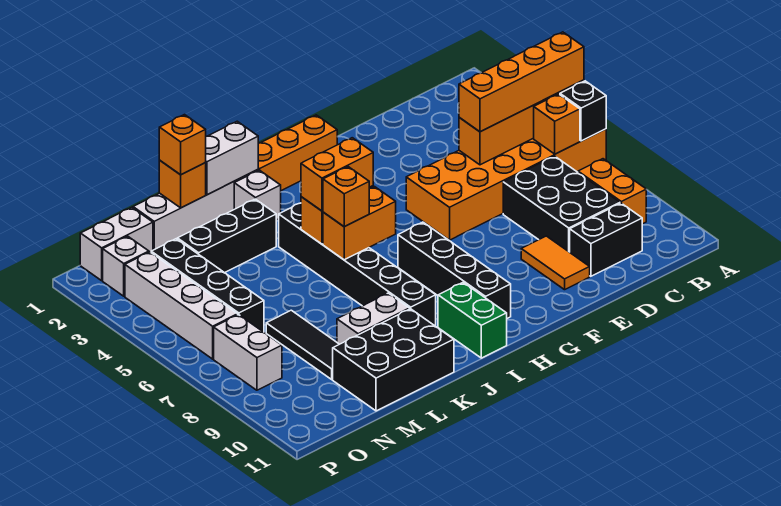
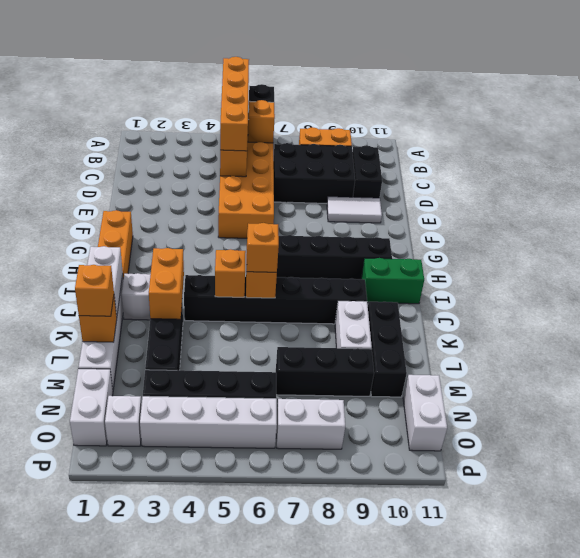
orange tile E9:E10 level 1 -> white tile E9:E10 level 1
orange brick I5:J5 level 3 -> orange brick J3:K3 level 2
black brick K10:M11 level 1 -> black brick K10:M10 level 1
black tile M7:M9 level 1 -> black brick M7:M9 level 1
none -> white brick N11:O11 level 1

